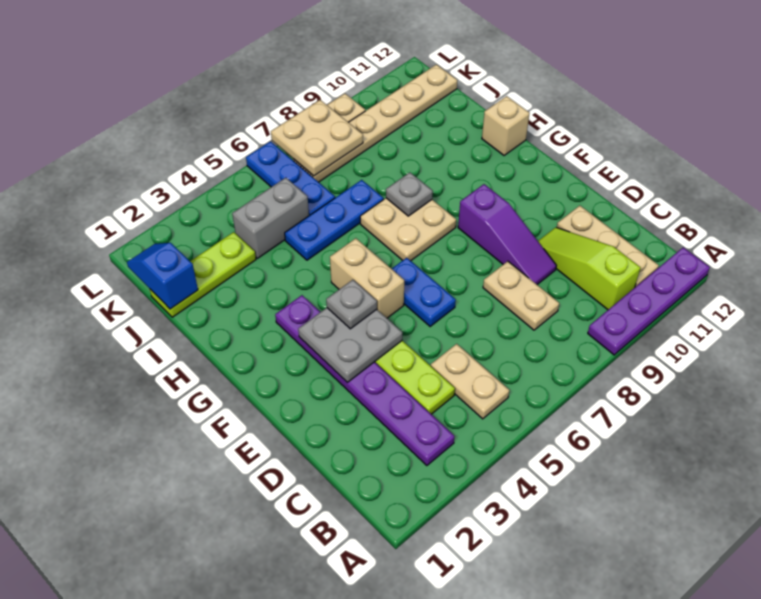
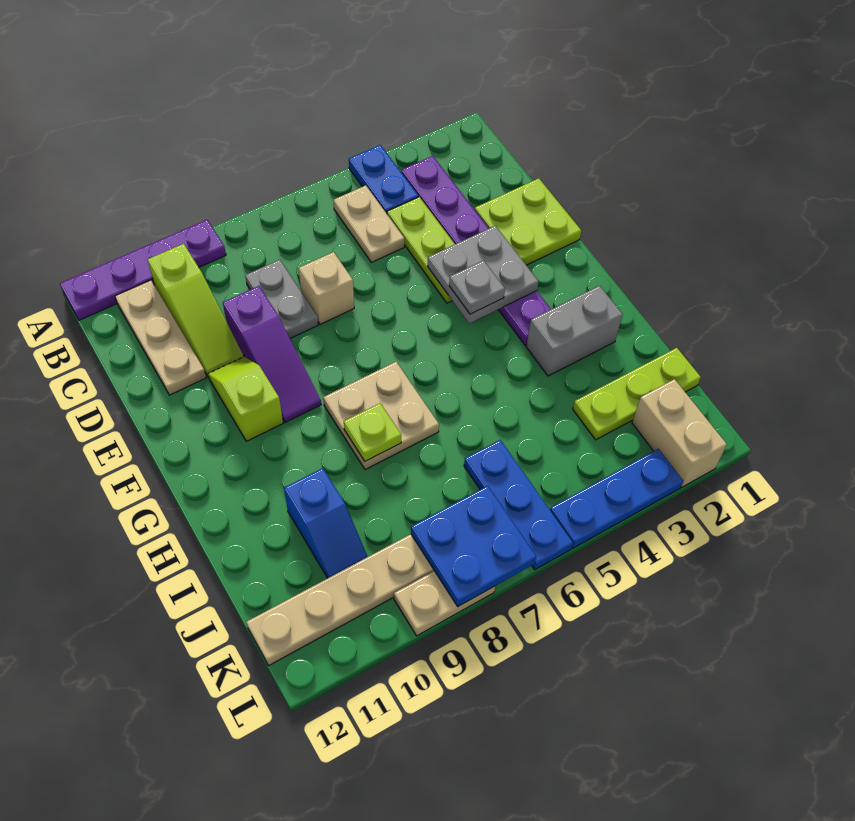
tan plate C8:D8 level 1 -> grey plate C8:D8 level 1
none -> lime plate D1:E2 level 1
purple slope D9:F9 level 1 top F -> purple slope D9:F9 level 1 top D
blue plate E6:F6 level 1 -> blue plate A4:B4 level 1
none -> lime slope E10:F10 level 1 top F
tan brick F5:G5 level 1 -> tan brick K2:L2 level 1
grey plate H8 level 2 -> lime plate H8 level 2
tan brick H12 level 1 -> tan brick D7 level 1
blue plate I5:I7 level 1 -> blue plate L3:L5 level 1
blue slope J1:K1 level 2 top J -> blue slope I10:J10 level 1 top I
grey brick J4:J5 level 1 -> grey brick H2:H3 level 1
tan plate K7:L8 level 2 -> blue plate K7:L8 level 2

